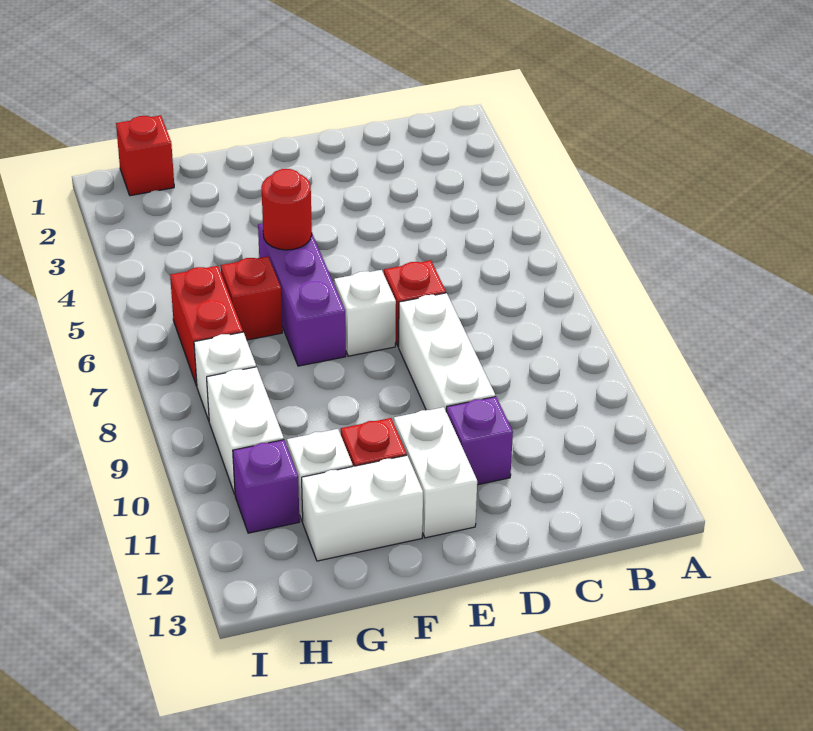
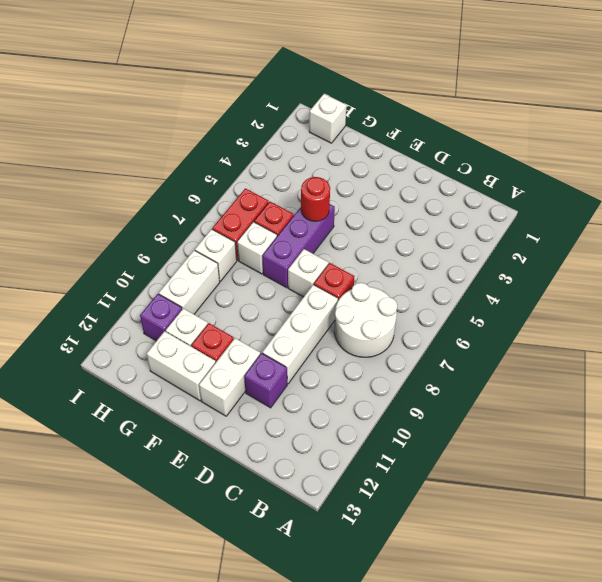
none -> white round brick B7:C8 level 1
none -> white brick G7 level 1
red brick H1 level 1 -> white brick H1 level 1

